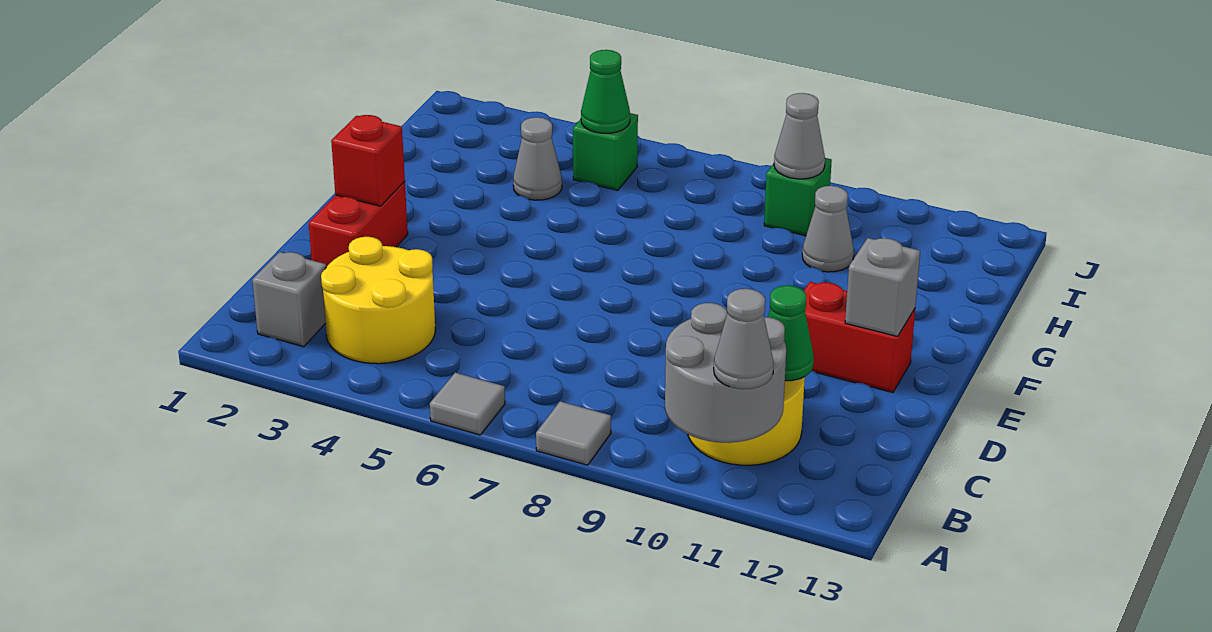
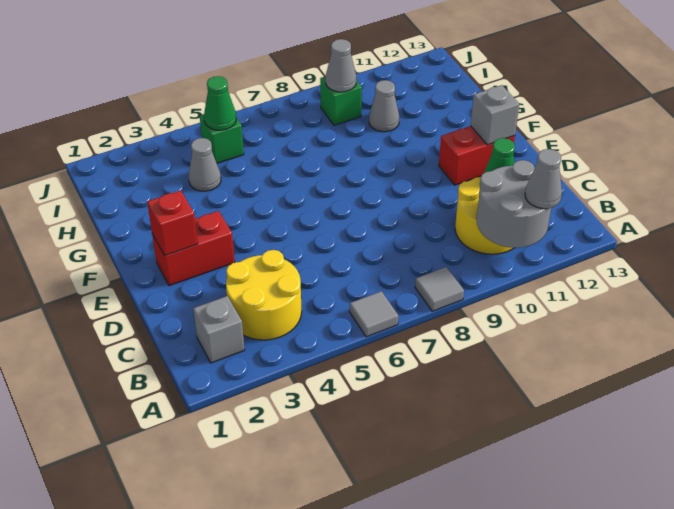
red brick D2:E2 level 1 -> red brick E2:E3 level 1

